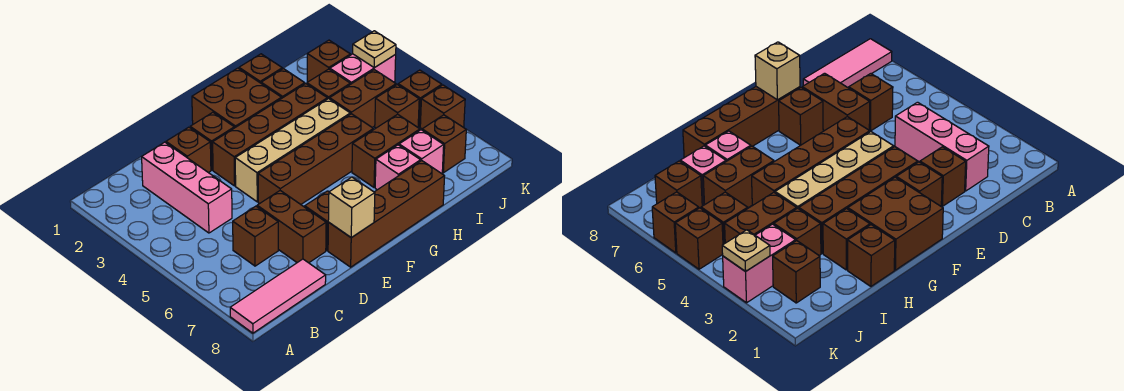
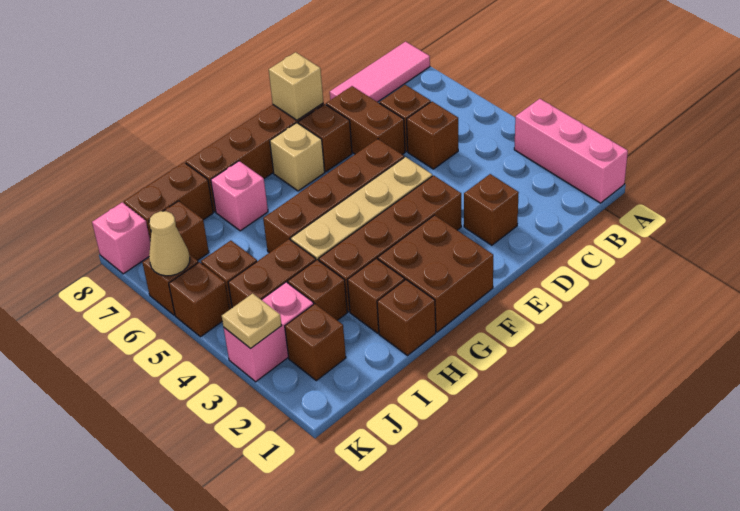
pink brick C2:C4 level 1 -> pink brick A1:A3 level 1
brown brick E2 level 1 -> brown brick C5 level 1
none -> tan brick F7 level 1
brown brick H6:I6 level 1 -> brown brick I8:J8 level 1
pink brick I7 level 1 -> pink brick K8 level 1
none -> tan cone K6 level 2

